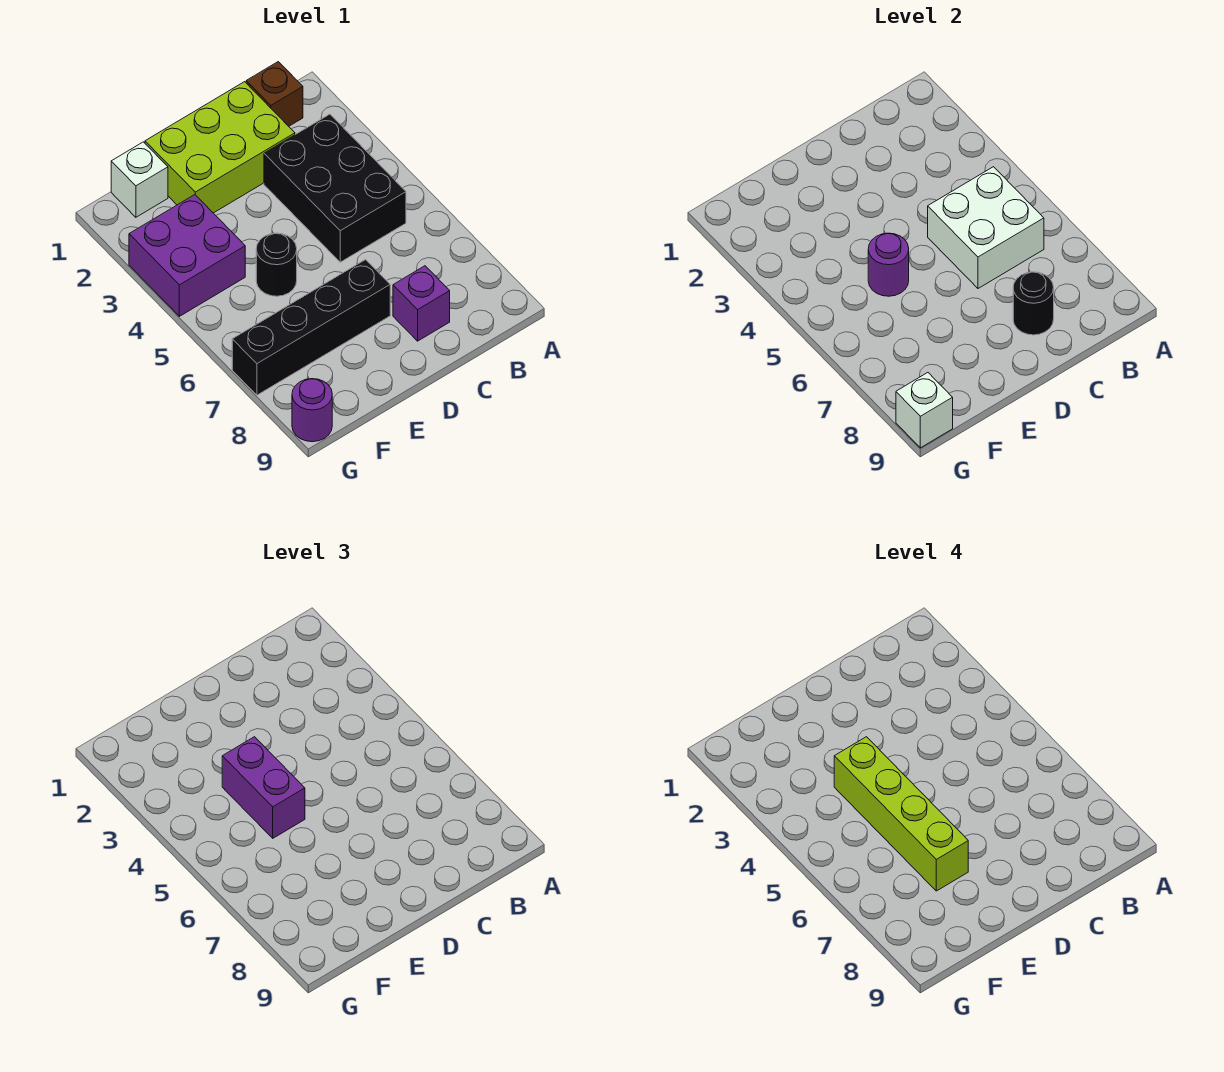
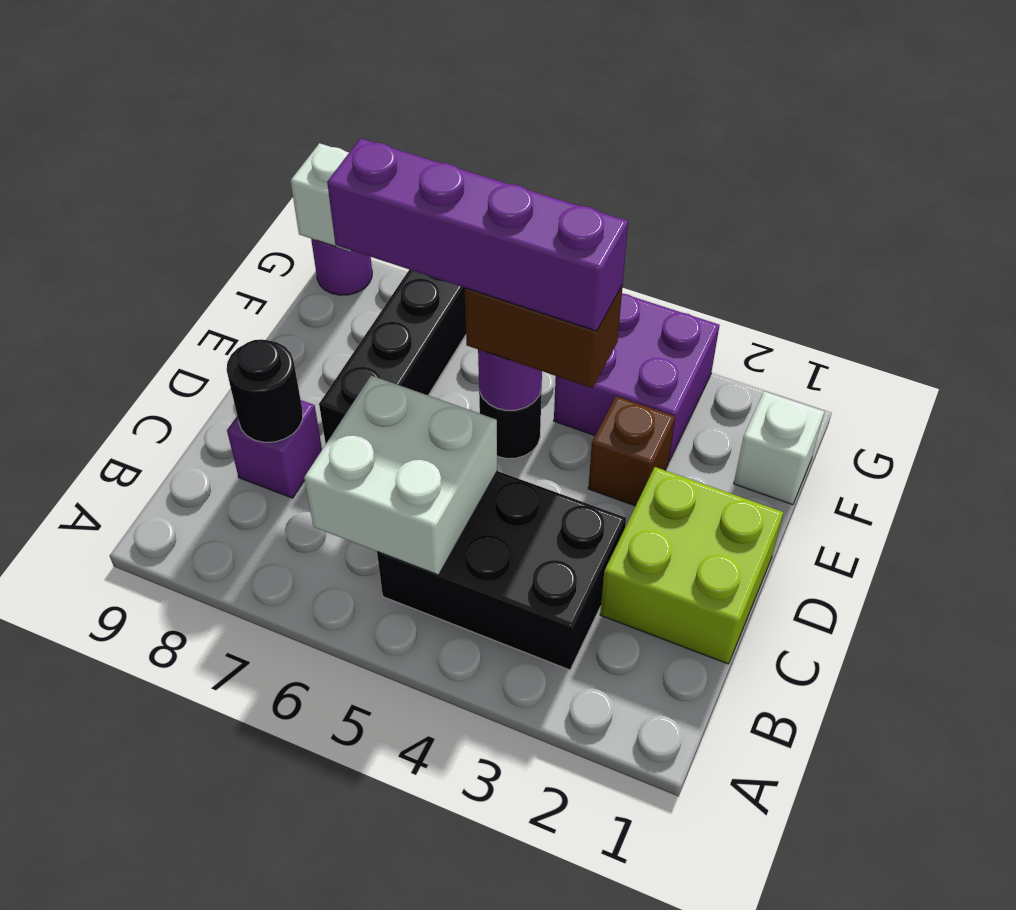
brown brick B1 level 1 -> brown brick E3 level 1
lime brick C1:E2 level 1 -> lime brick C1:D2 level 1
purple brick E4:E5 level 3 -> brown brick E4:E5 level 3
lime brick E4:E7 level 4 -> purple brick E4:E7 level 4

